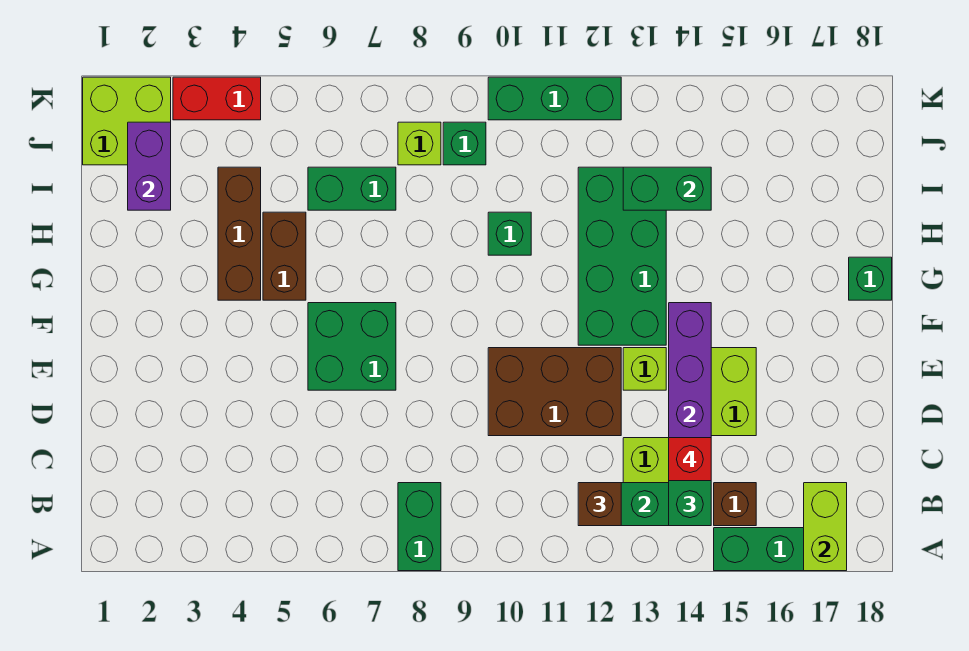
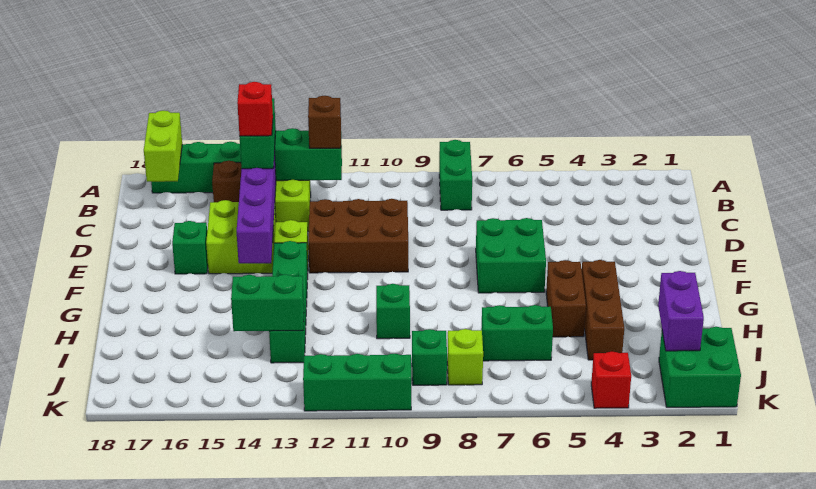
green brick F12:I13 level 1 -> green brick F13:I13 level 1
green brick G18 level 1 -> green brick E16 level 1
lime brick J1:K2 level 1 -> green brick J1:K2 level 1
red brick K3:K4 level 1 -> red brick K4 level 1

